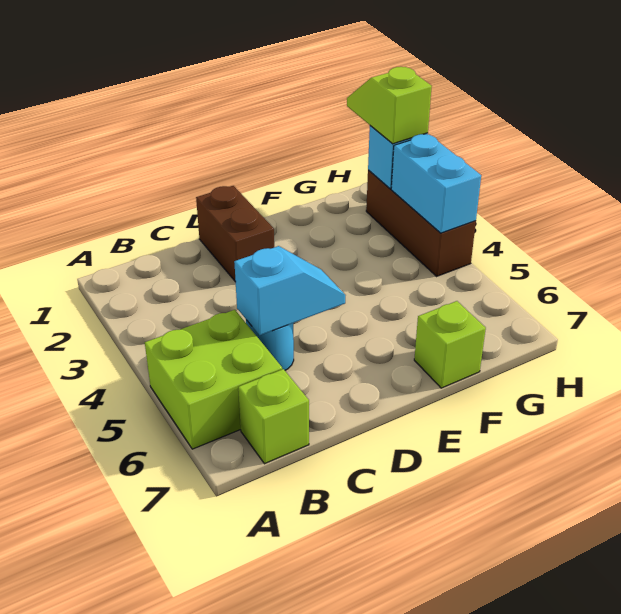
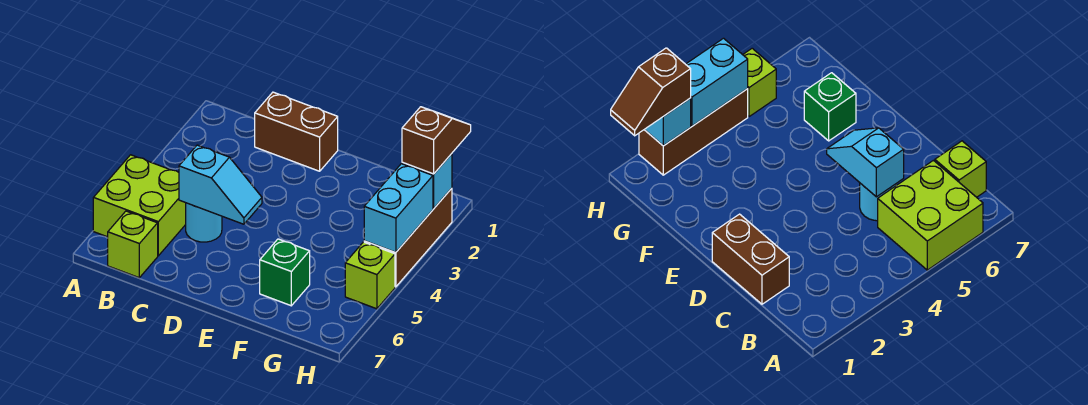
brown brick D1:D2 level 1 -> brown brick C1:D1 level 1
none -> green brick F6 level 1
lime brick F7 level 1 -> lime brick H5 level 1
lime slope H1:H2 level 3 top 2 -> brown slope H1:H2 level 3 top 2

